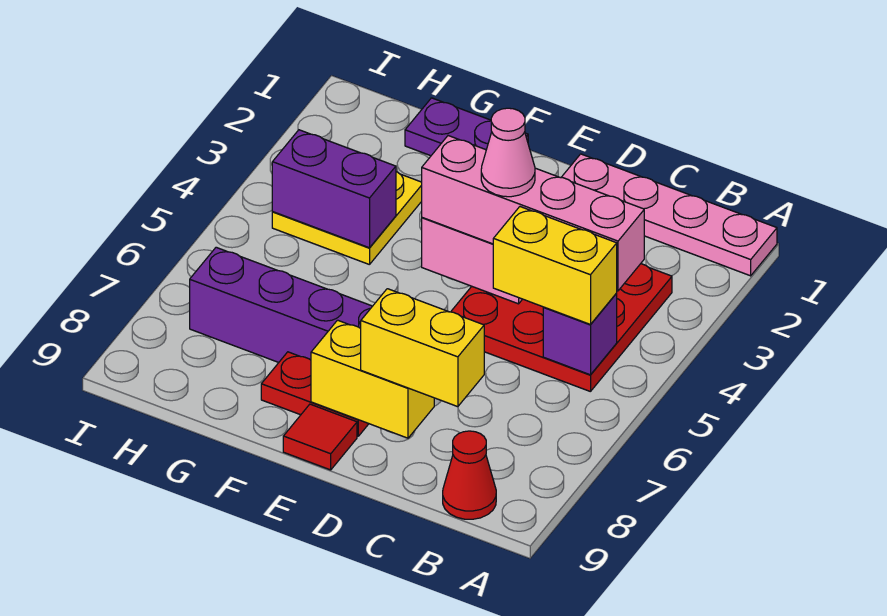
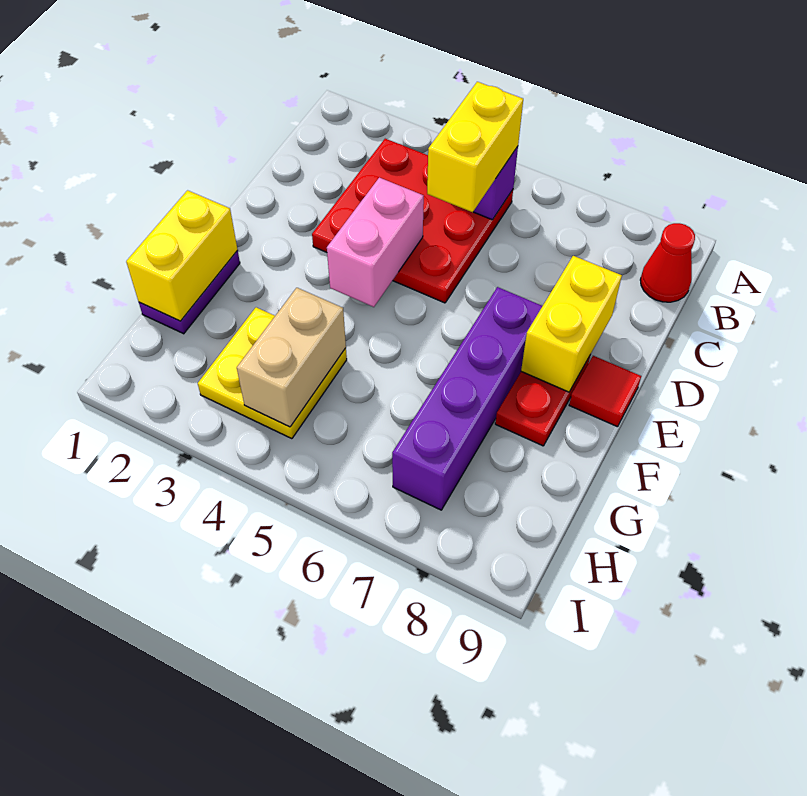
pink plate A1:D1 level 1 -> none
pink brick B4:E4 level 3 -> none
yellow brick C8:D8 level 3 -> yellow brick F1:G1 level 2
pink cone D4 level 4 -> none
purple brick G4:H4 level 2 -> tan brick G4:H4 level 2

